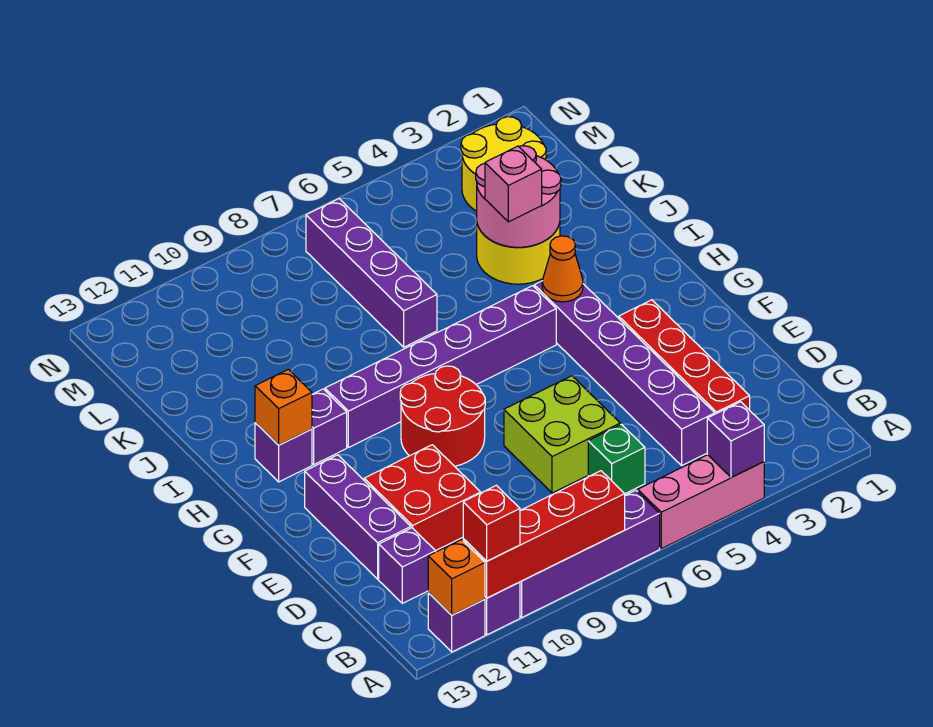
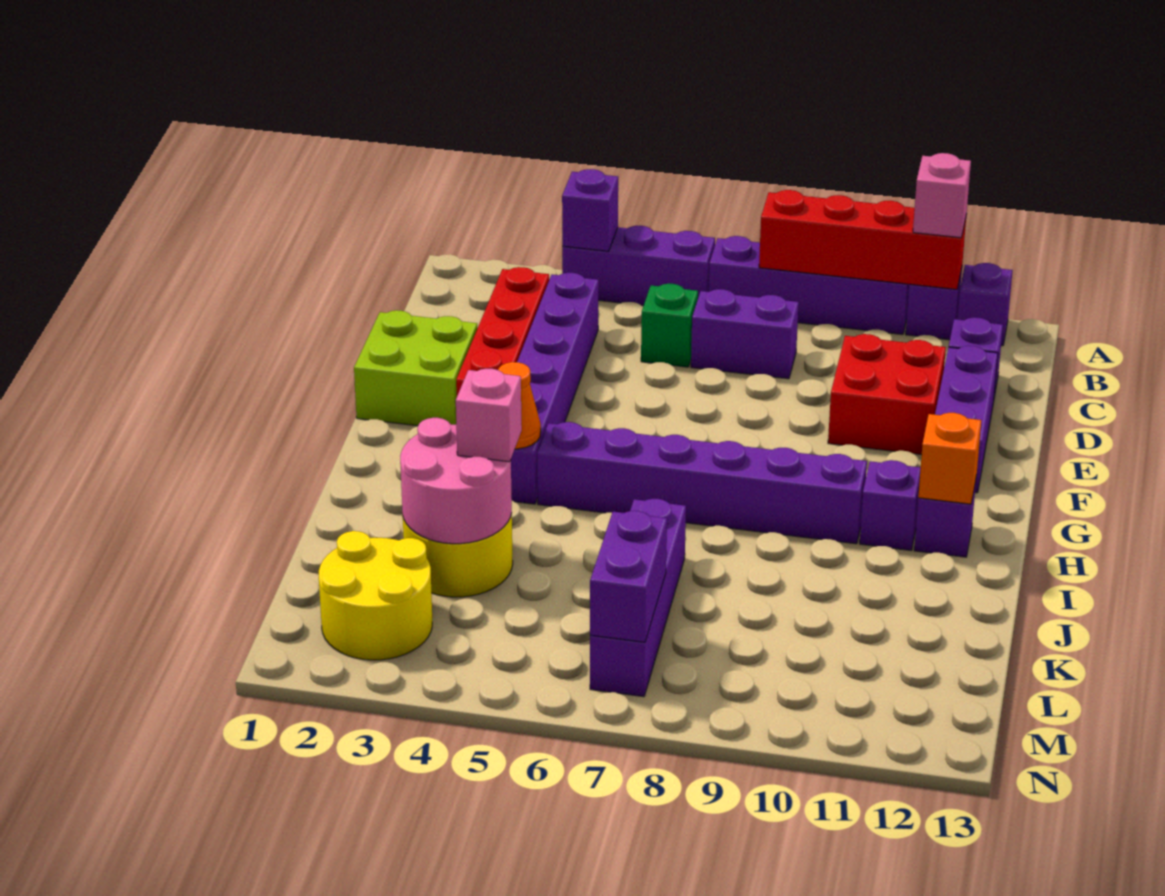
pink brick A4:A6 level 1 -> purple brick A4:A6 level 1
red brick A11 level 3 -> pink brick A11 level 3
orange brick A12 level 2 -> none
none -> purple brick C7:C8 level 1
lime brick D6:E7 level 1 -> lime brick E1:F2 level 1
red round brick F8:G9 level 1 -> none
none -> purple brick L7:M7 level 2

